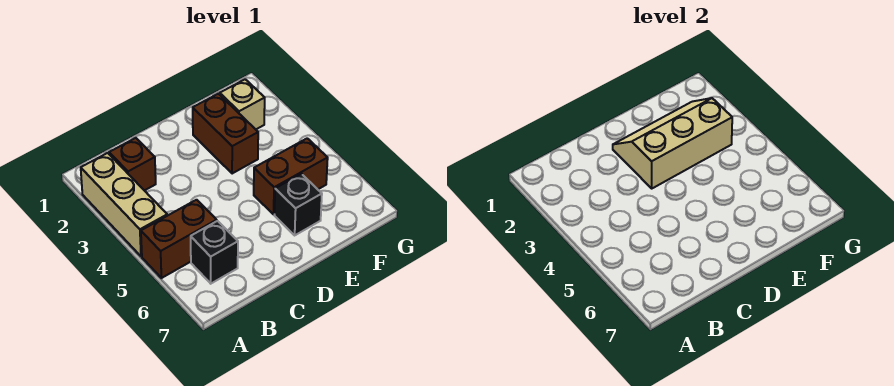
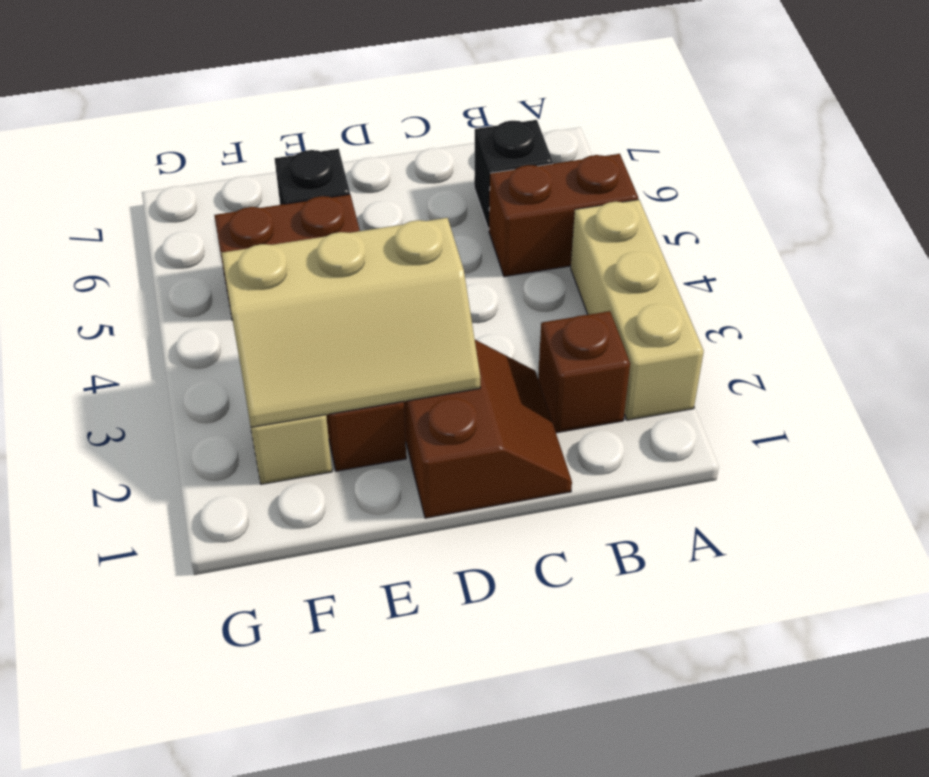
none -> brown slope C1:D2 level 1 top D

